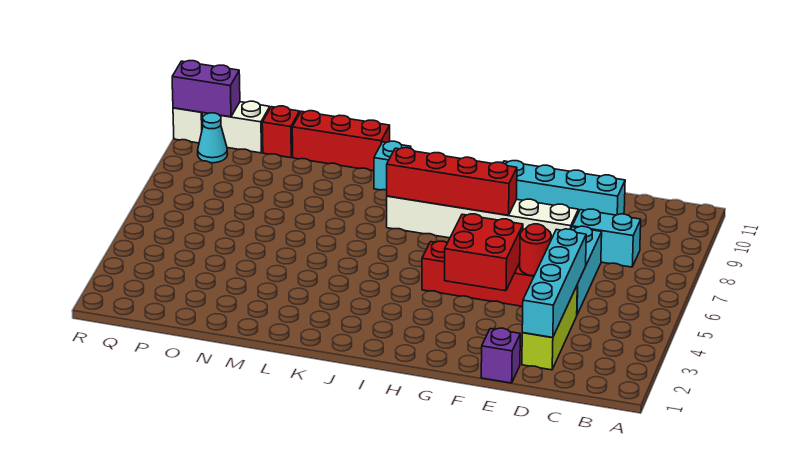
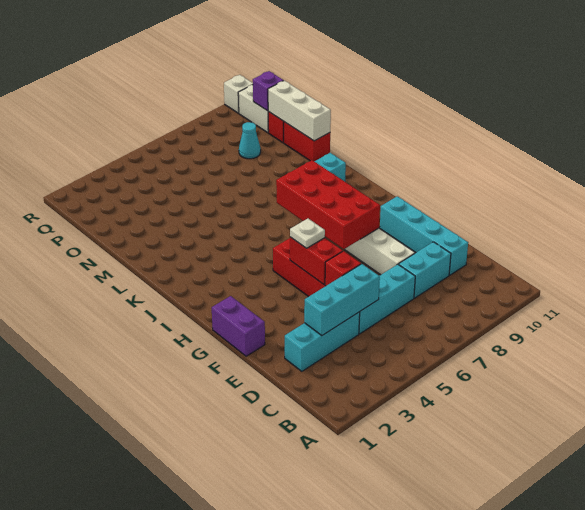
cyan brick C8:D8 level 1 -> cyan brick D8:D9 level 1
lime brick D2:D4 level 1 -> cyan brick D2:D4 level 1
cyan brick D2:D5 level 2 -> cyan brick D3:D5 level 2
purple brick E1 level 1 -> purple brick P11 level 2
red round brick E5 level 2 -> red brick E5 level 2
red brick F4:G5 level 2 -> red brick F5:G5 level 2
none -> white plate G5 level 3
red brick G8:J8 level 2 -> red brick G7:J8 level 2
red brick L11:N11 level 1 -> red brick M11:N11 level 1
none -> white brick M11:O11 level 2
cyan cone Q10 level 1 -> cyan cone O9 level 1
purple brick Q11:R11 level 2 -> purple brick F1:G1 level 1

